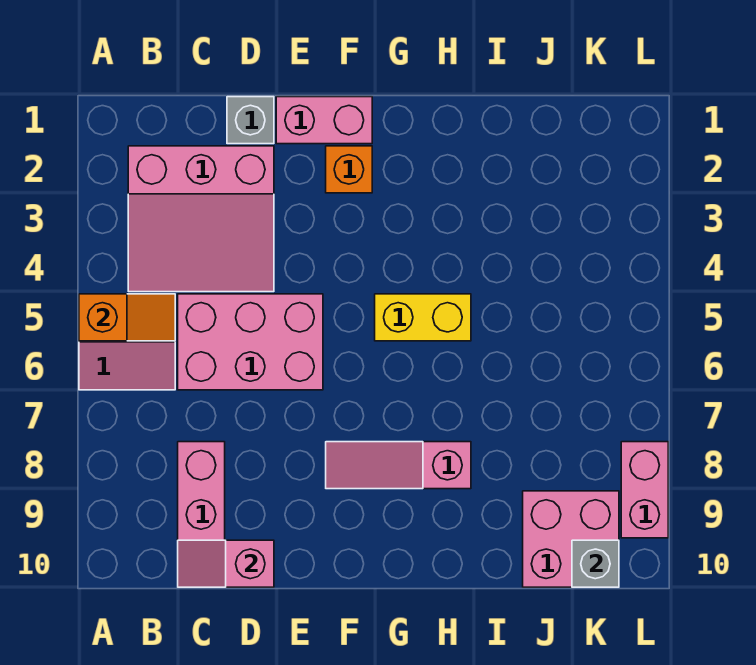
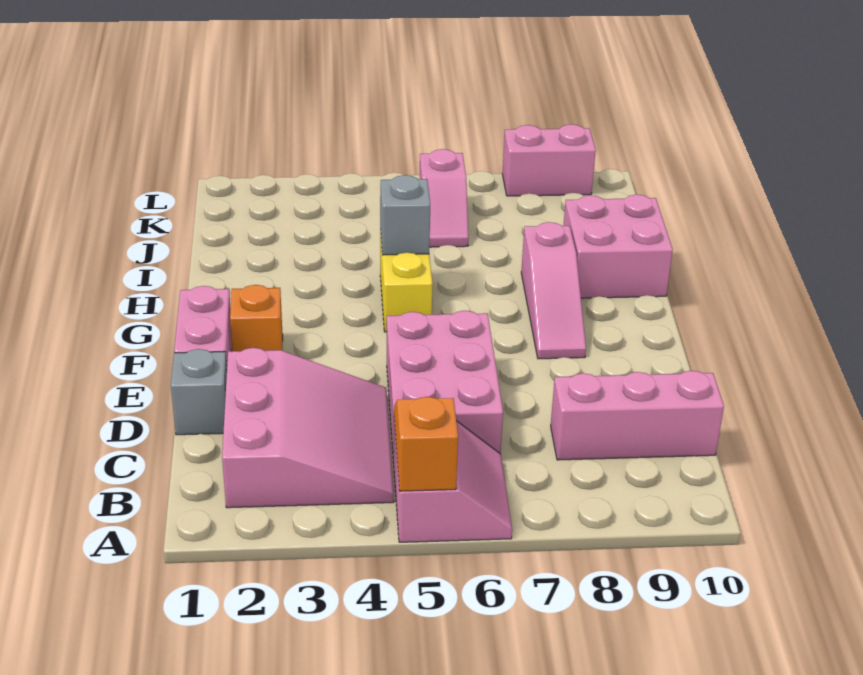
pink slope C10:D10 level 2 top D -> pink slope J6:K6 level 1 top K
pink brick J9:K10 level 1 -> pink brick H9:I10 level 1
grey brick K10 level 2 -> grey brick H5 level 2

